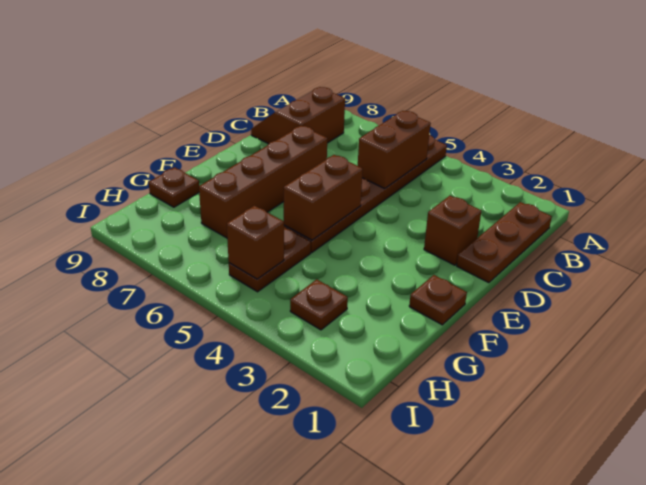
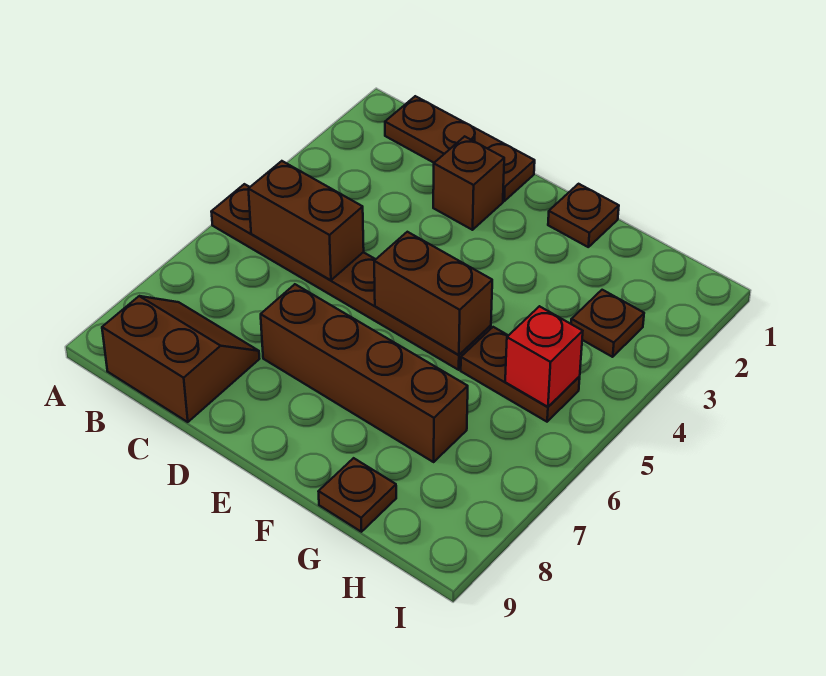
brown slope B8:C9 level 1 top 8 -> brown slope B8:C9 level 1 top 9
brown brick H5 level 2 -> red brick H5 level 2

